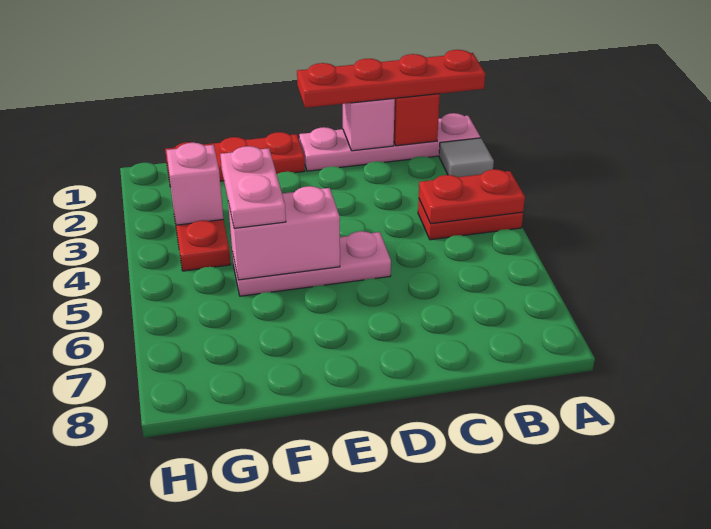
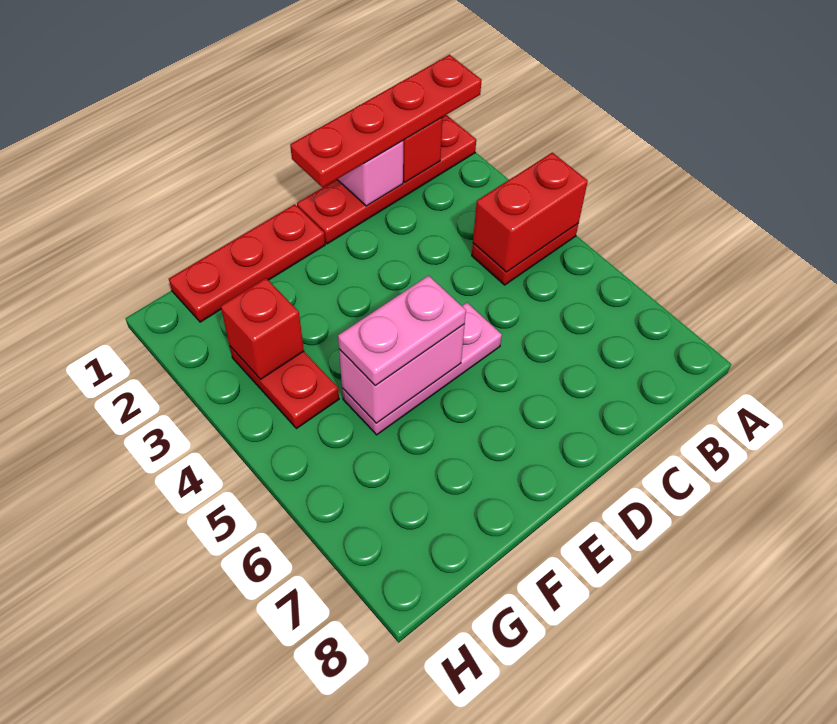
pink plate A1:D1 level 1 -> red plate A1:D1 level 1
grey tile A2 level 1 -> none
red plate A4:B4 level 2 -> red brick A4:B4 level 2
pink plate F4:F5 level 3 -> pink plate E5:F5 level 3
pink brick G3 level 2 -> red brick G3 level 2

